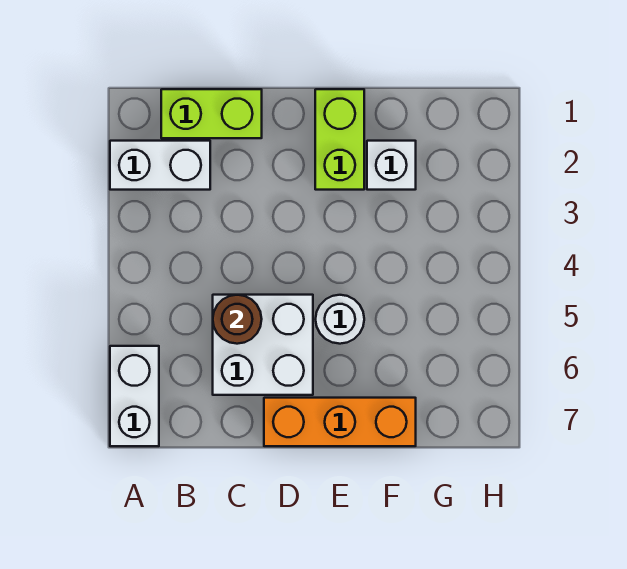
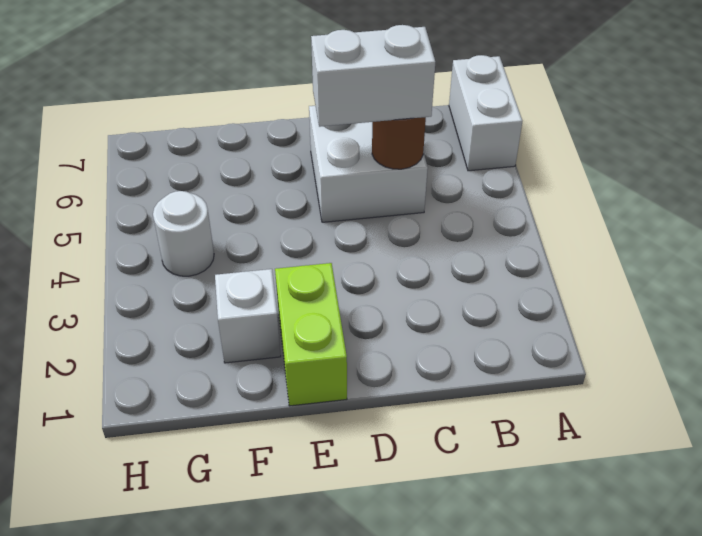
white brick A2:B2 level 1 -> white brick C5:D5 level 3
lime brick B1:C1 level 1 -> none
orange brick D7:F7 level 1 -> none
white round brick E5 level 1 -> white round brick G4 level 1

